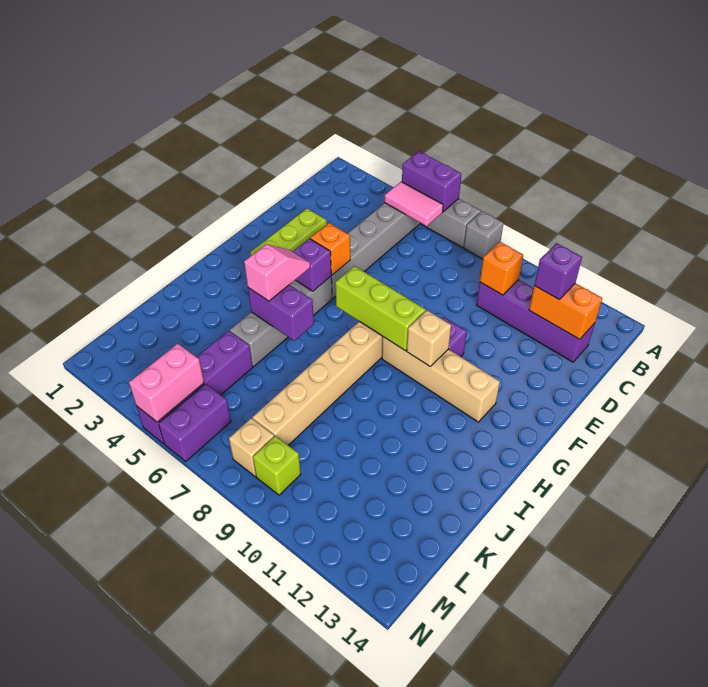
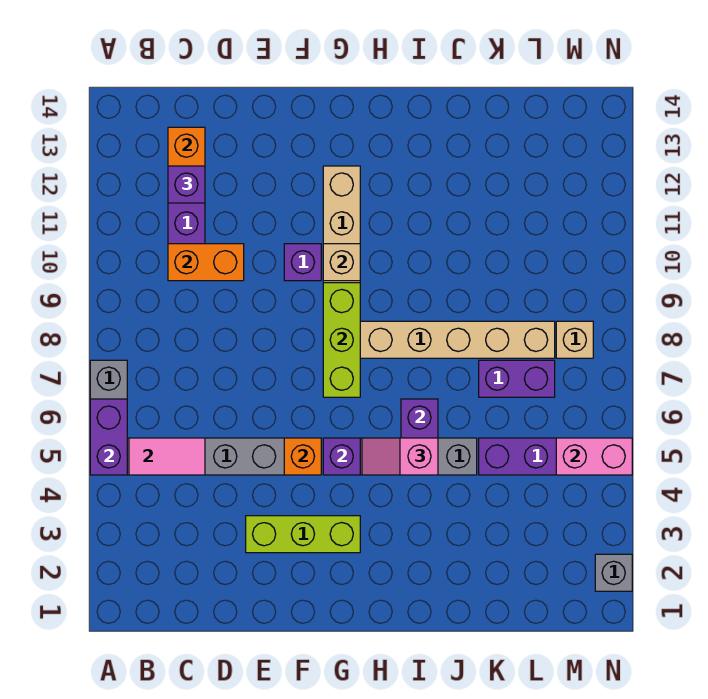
grey brick A8 level 1 -> grey brick N2 level 1
pink tile B5:B6 level 2 -> pink tile B5:C5 level 2
orange brick C10 level 2 -> orange brick C10:D10 level 2
purple brick M6:N6 level 1 -> purple brick K7:L7 level 1
lime brick M9 level 1 -> none

